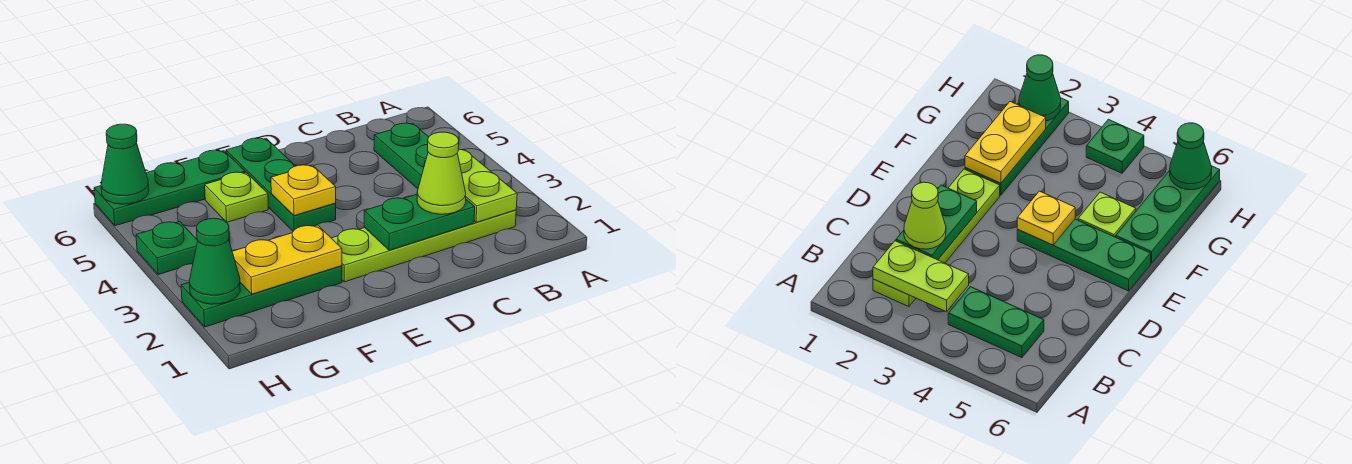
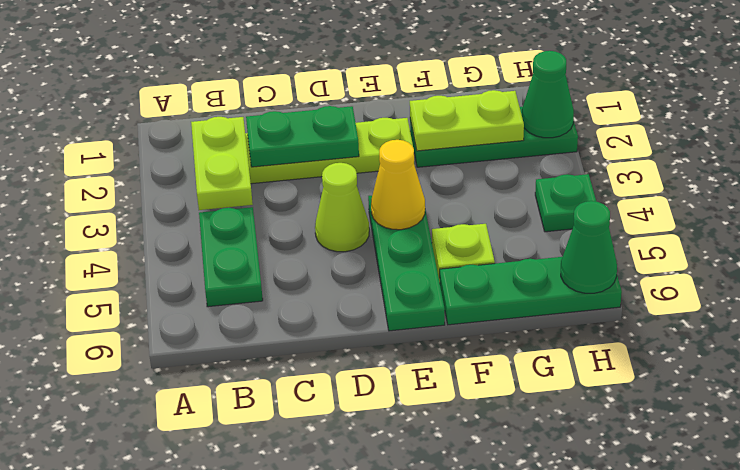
lime cone C2 level 3 -> lime cone D4 level 1
yellow plate E4 level 2 -> yellow cone E4 level 2
yellow plate F2:G2 level 2 -> lime plate F2:G2 level 2

